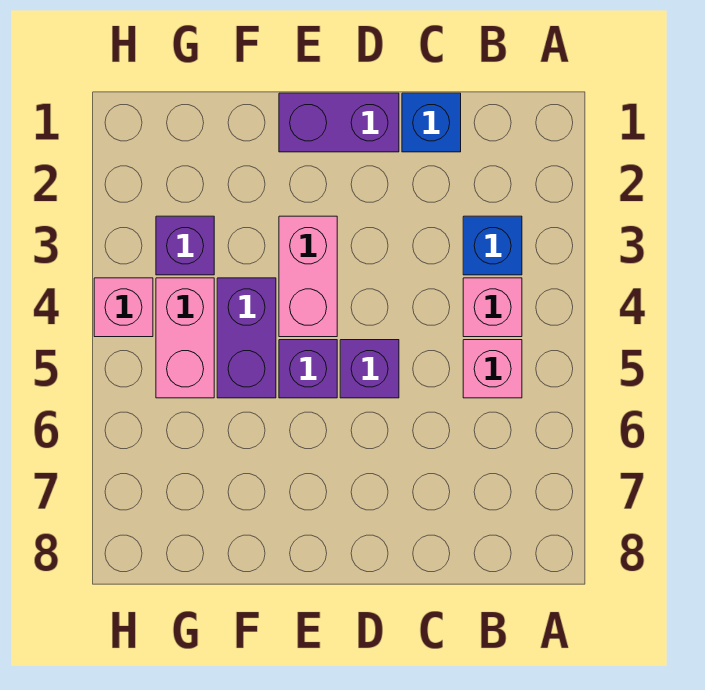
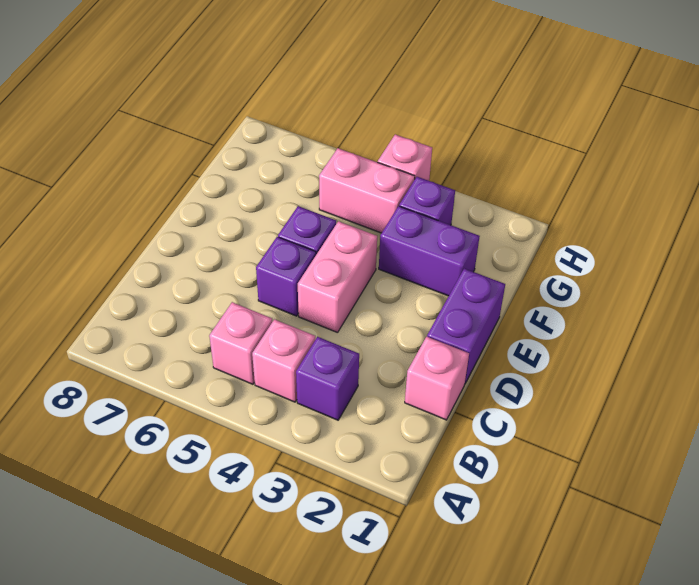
blue brick B3 level 1 -> purple brick B3 level 1
blue brick C1 level 1 -> pink brick C1 level 1
pink brick E3:E4 level 1 -> pink brick D4:E4 level 1
purple brick F4:F5 level 1 -> purple brick F2:F3 level 1

